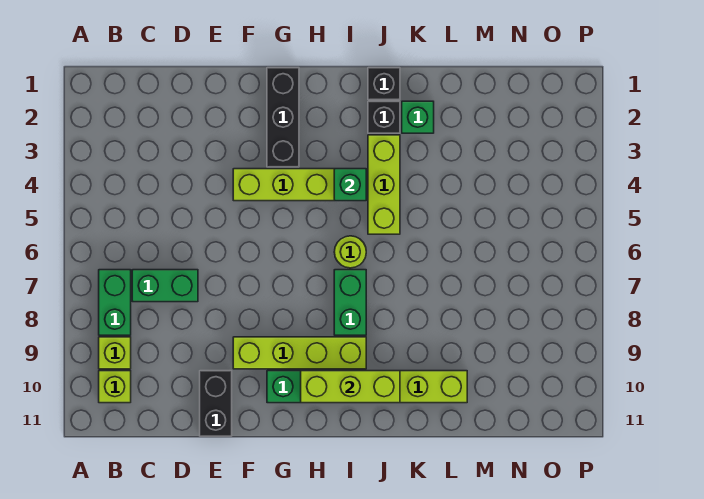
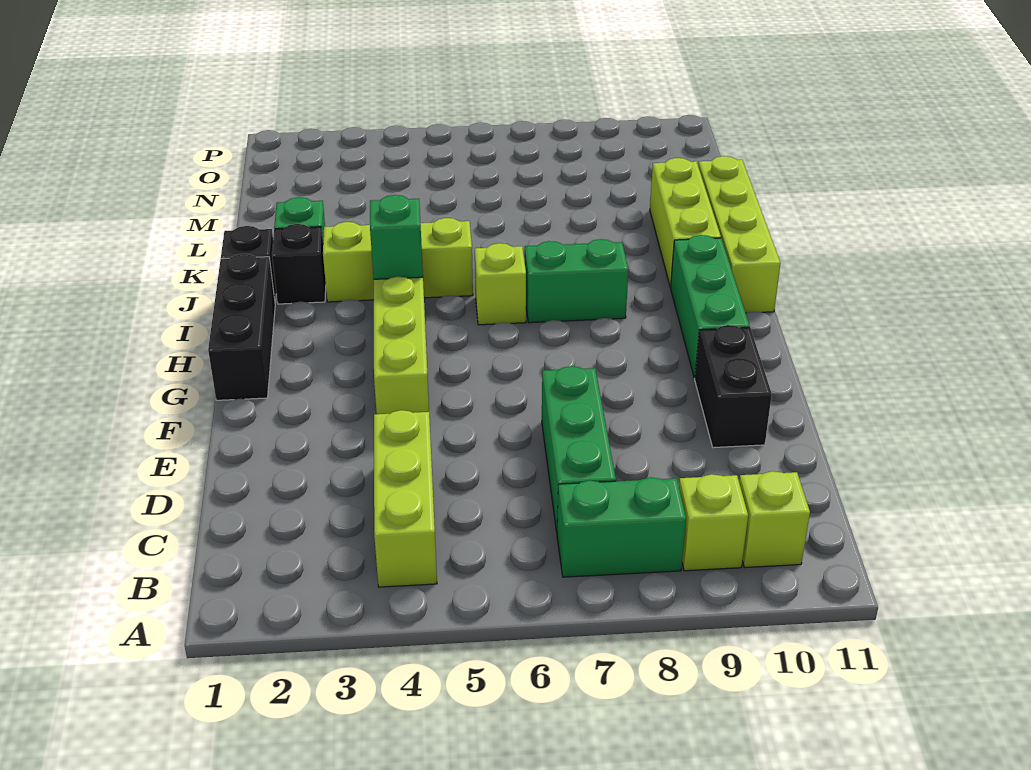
green brick C7:D7 level 1 -> green brick C7:E7 level 1
black brick E10:E11 level 1 -> black brick E10:F10 level 1
lime brick F9:I9 level 1 -> lime brick I11:L11 level 1
black brick G1:G3 level 1 -> black brick G1:I1 level 1
lime brick H10:J10 level 2 -> lime brick B4:D4 level 1
lime round brick I6 level 1 -> lime brick I6 level 1

